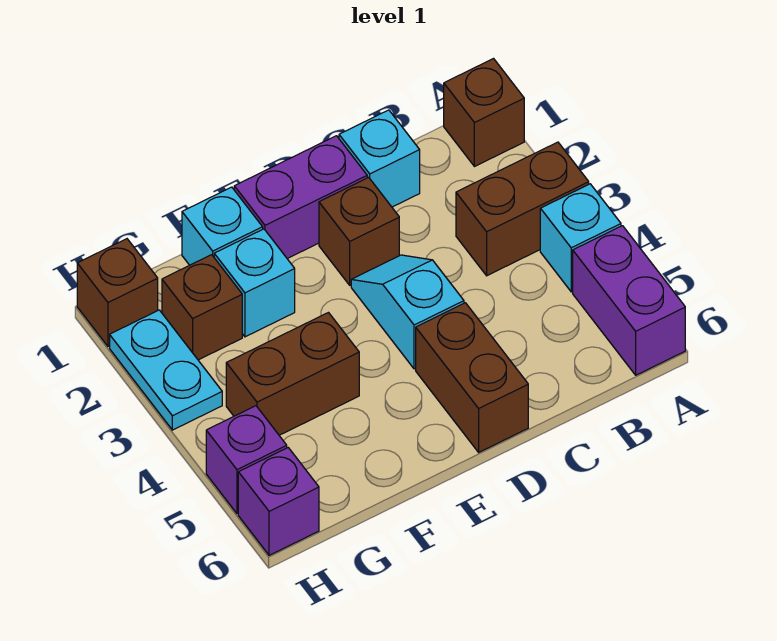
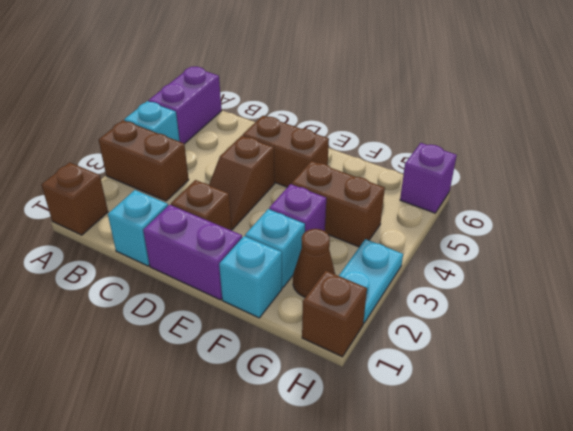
cyan slope D3:D4 level 1 top 4 -> brown slope D3:D4 level 1 top 4
brown brick D5:D6 level 1 -> brown brick D5:E5 level 1
brown brick G2 level 1 -> brown cone G2 level 1
purple brick H5 level 1 -> purple brick F3 level 1

